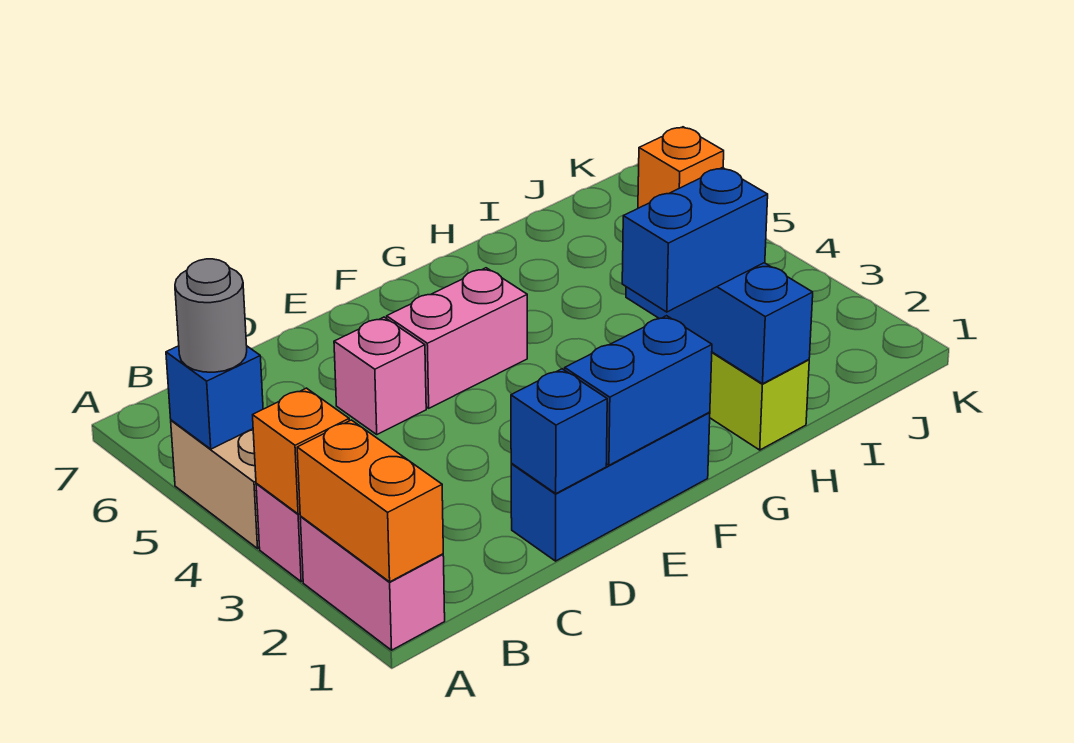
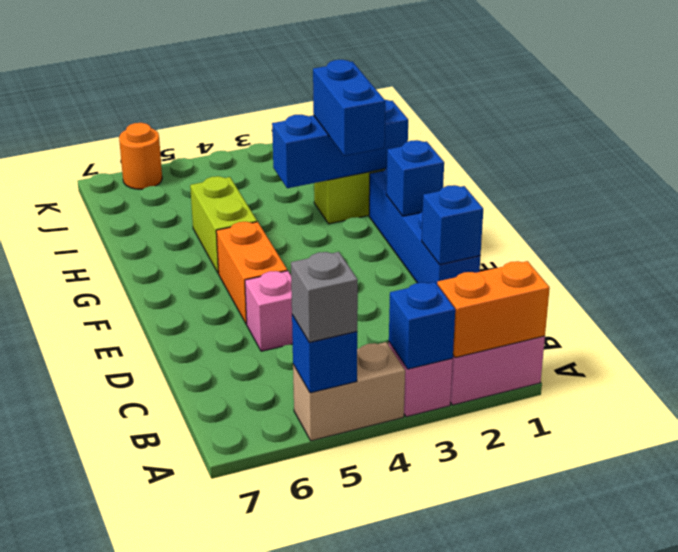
orange brick A3 level 2 -> blue brick A3 level 2
grey round brick A5 level 3 -> grey brick A5 level 3
blue brick D1:F1 level 1 -> blue brick D1:G1 level 1
blue brick E1:F1 level 2 -> blue brick F1 level 2
pink brick E5:F5 level 1 -> orange brick E5:F5 level 1
none -> lime brick G5:H5 level 1
orange brick K6 level 1 -> orange round brick K6 level 1

